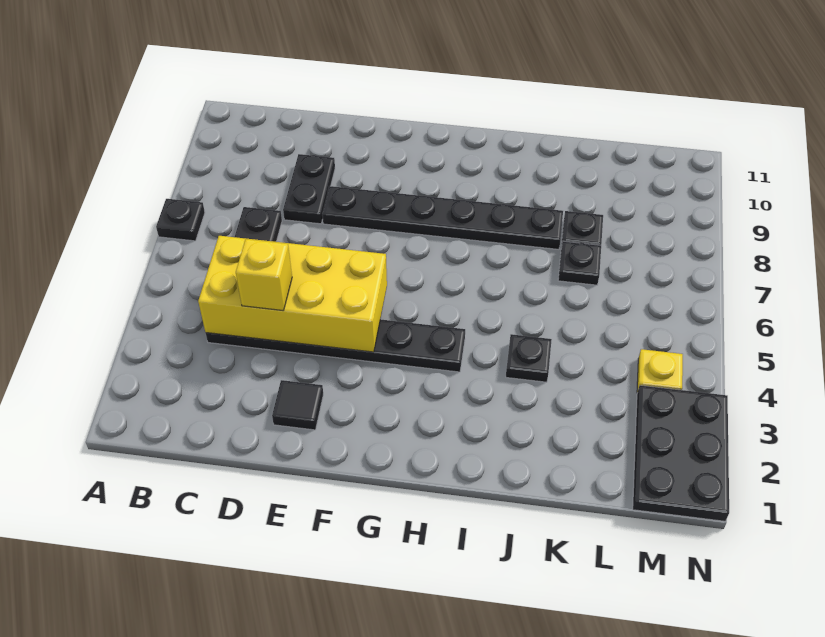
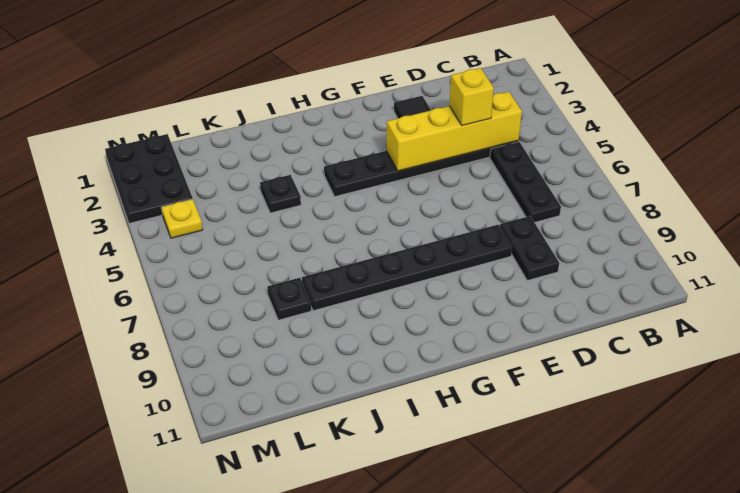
black plate A7 level 1 -> none
yellow brick C4:F5 level 2 -> yellow brick C4:F4 level 2
black plate K7 level 1 -> none

